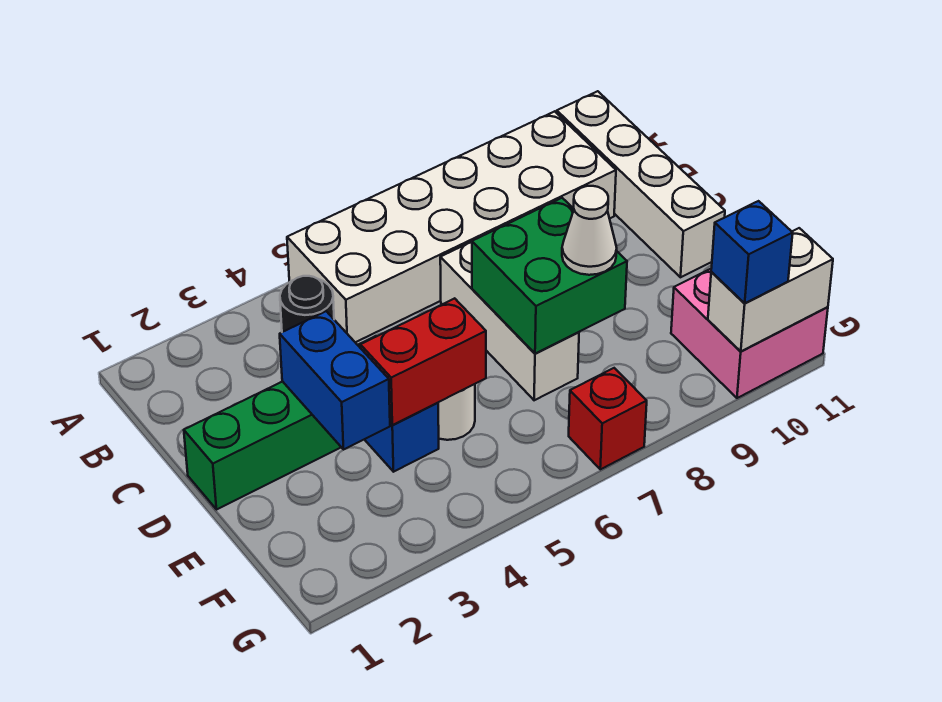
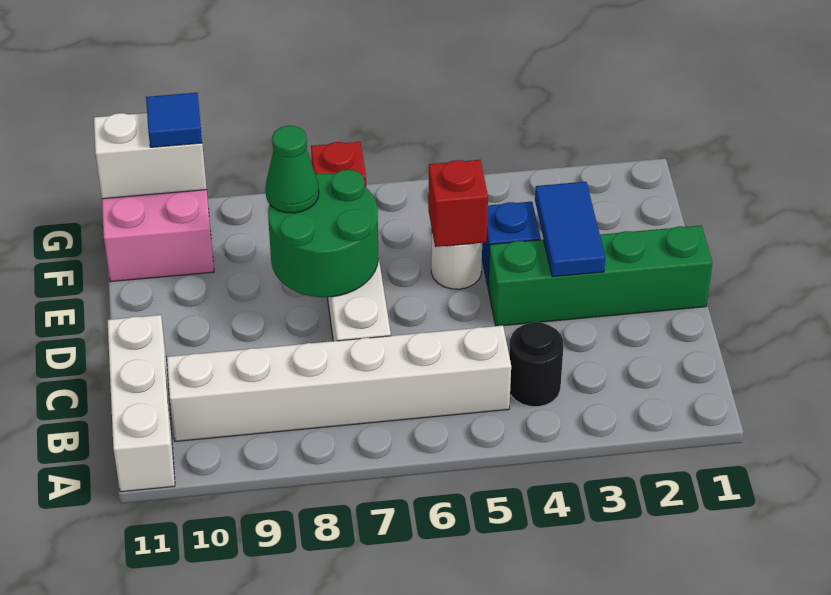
white brick A5:B10 level 1 -> white brick B5:B10 level 1
white brick A11:D11 level 1 -> white brick A11:C11 level 1
blue brick D3:E3 level 2 -> blue tile D3:E3 level 2
green brick D7:E8 level 2 -> green round brick D7:E8 level 2
red brick E4:E5 level 2 -> red brick E5 level 2
white cone E8 level 3 -> green cone E8 level 3
blue brick G10 level 3 -> blue tile G10 level 3

